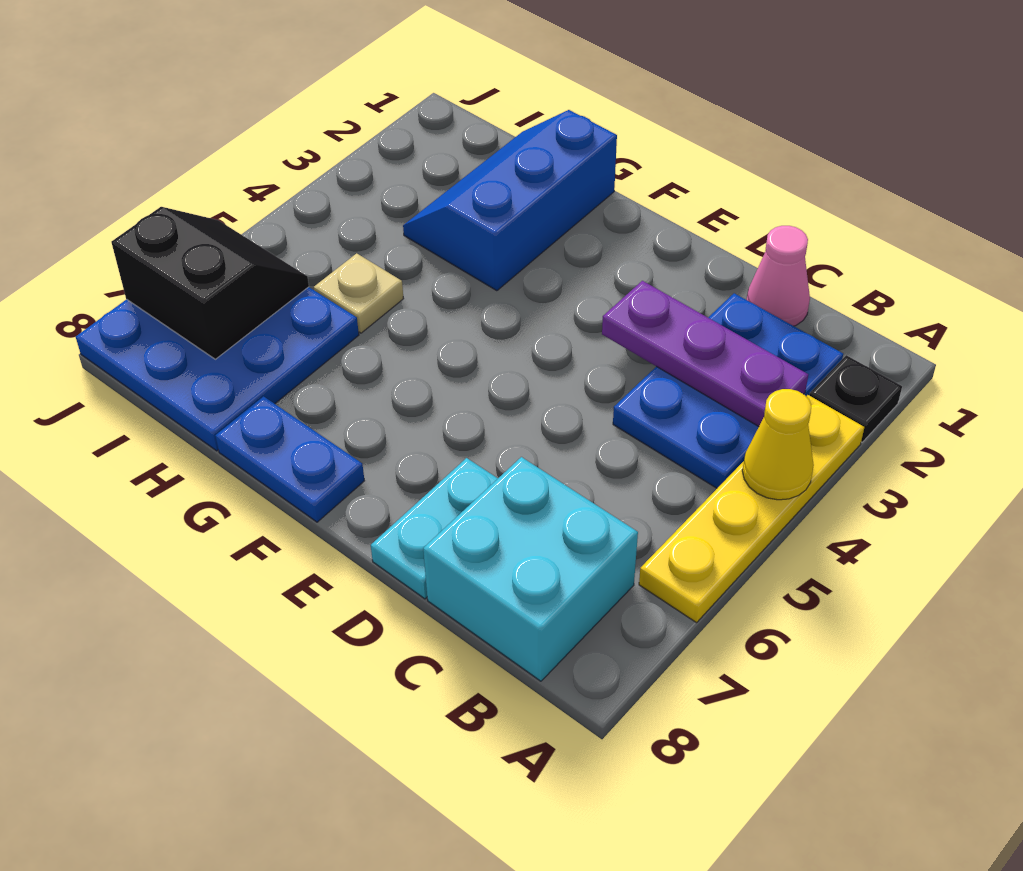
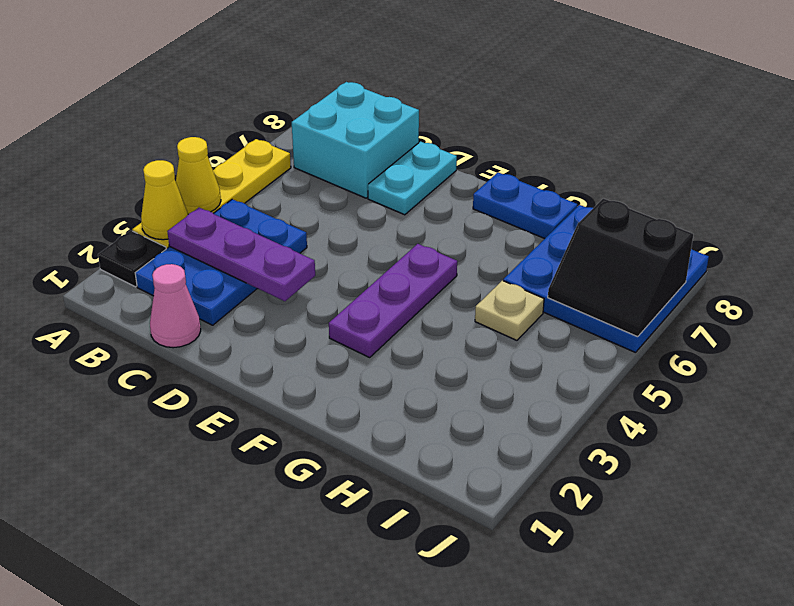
none -> yellow cone A3 level 2
none -> purple plate F3:F5 level 1
blue slope G1:H3 level 1 top G -> none

